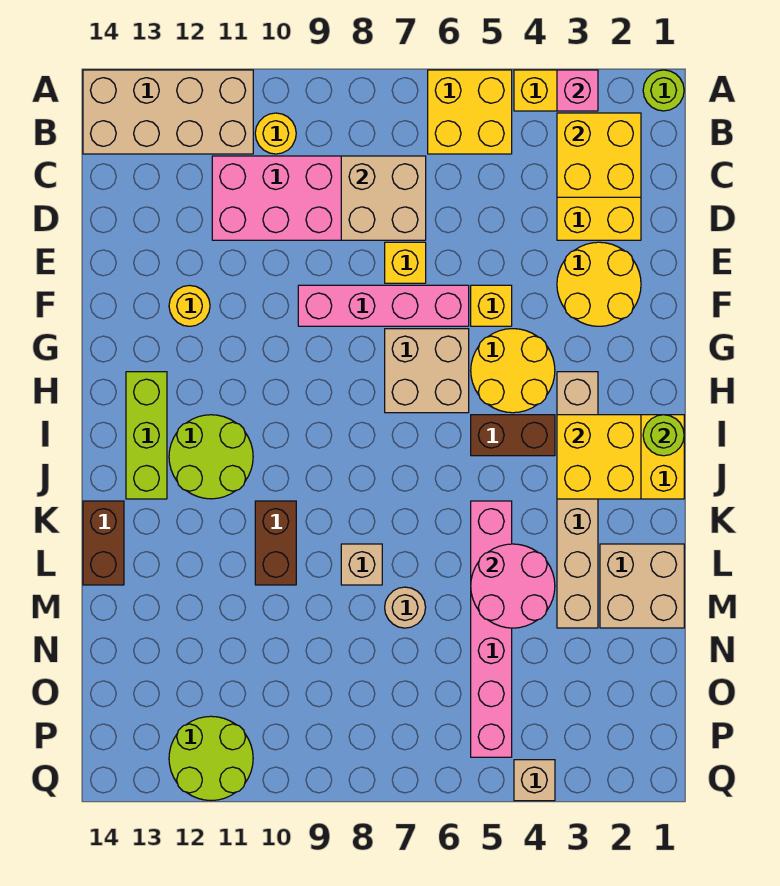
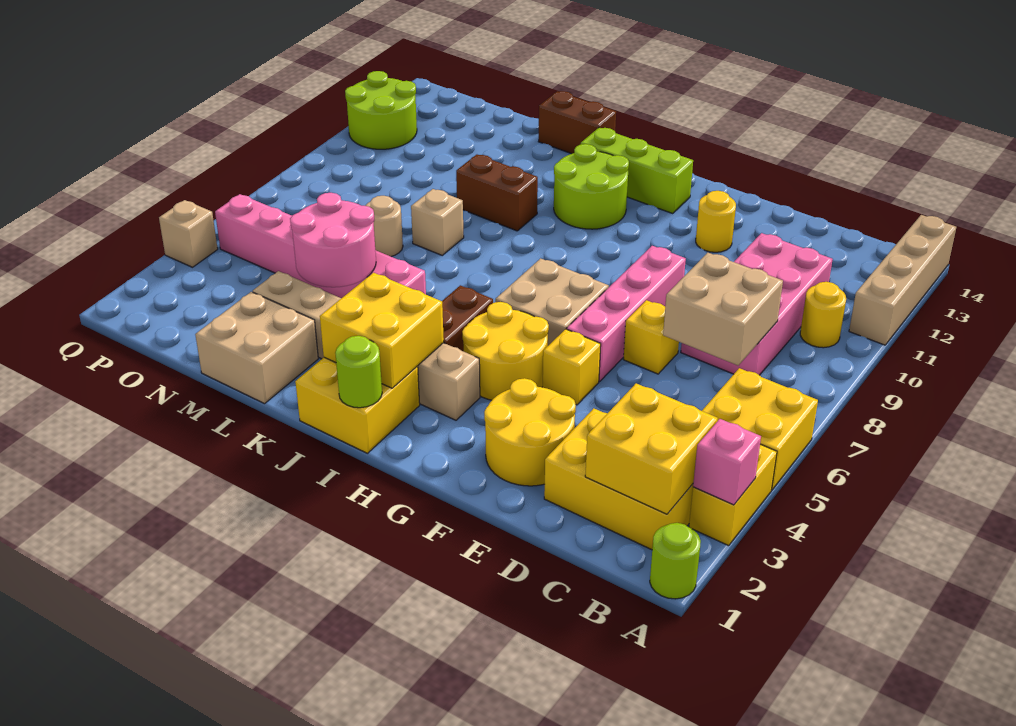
tan brick A11:B14 level 1 -> tan brick A11:A14 level 1

